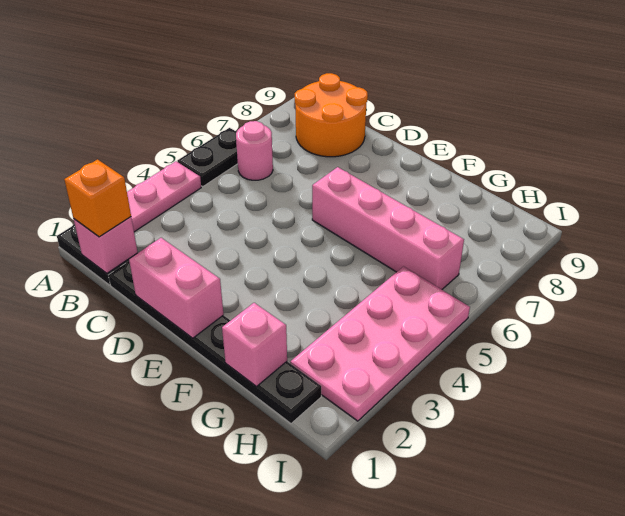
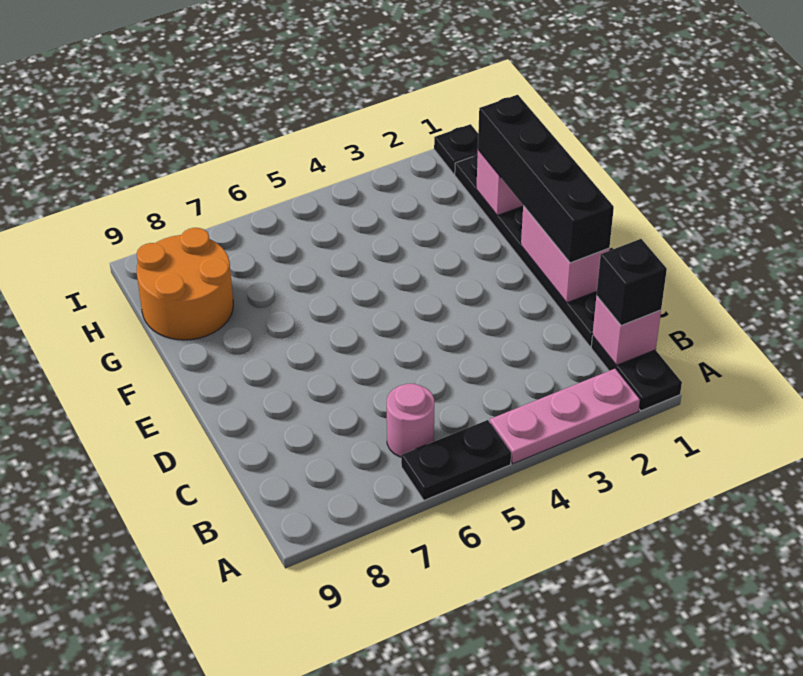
orange brick B1 level 3 -> black brick B1 level 3
orange round brick B8:C9 level 1 -> orange round brick G8:H9 level 1
none -> black brick D1:G1 level 3
pink brick E6:H6 level 1 -> none
pink plate H2:I5 level 1 -> none
none -> black plate I1 level 1

